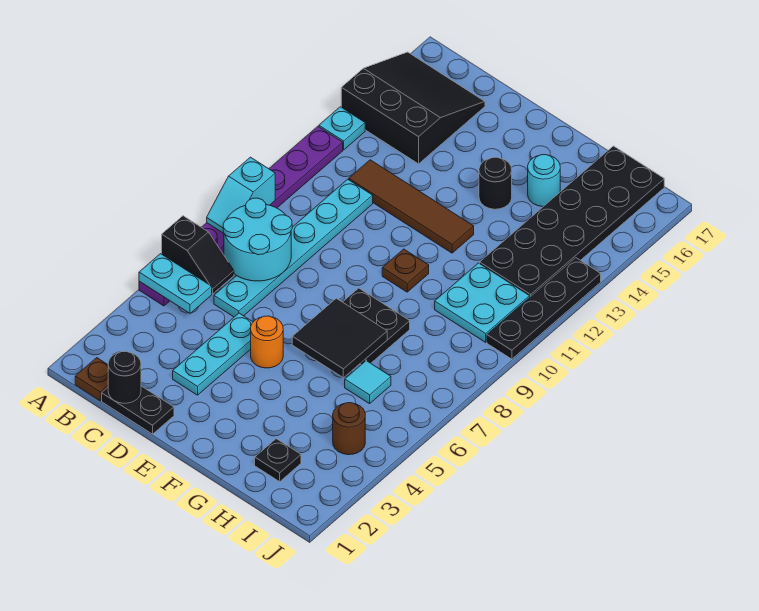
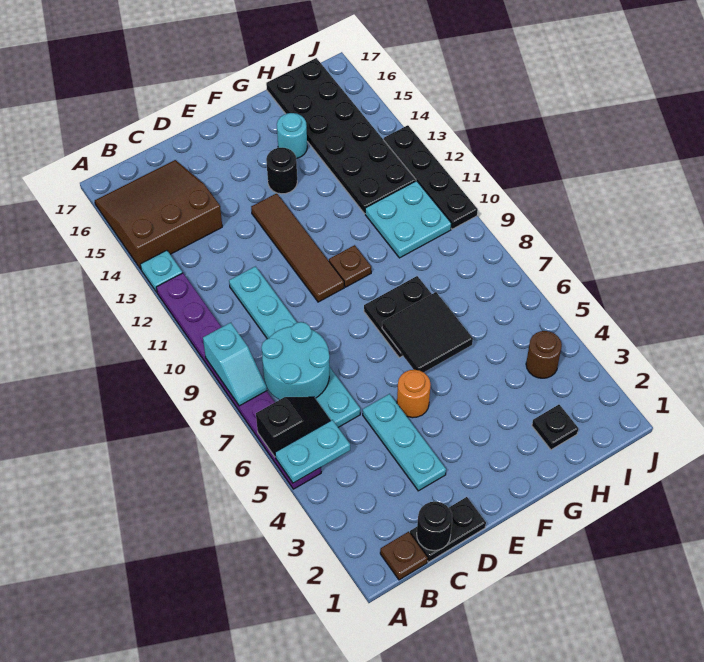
black slope A14:C16 level 1 top 14 -> brown slope A14:C16 level 1 top 14
brown tile C12:F12 level 1 -> brown tile E10:E13 level 1
cyan tile H6 level 1 -> none

